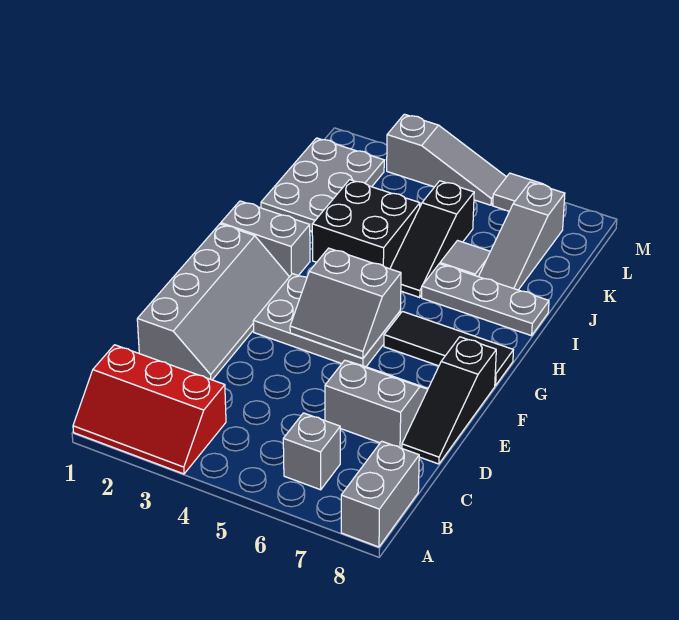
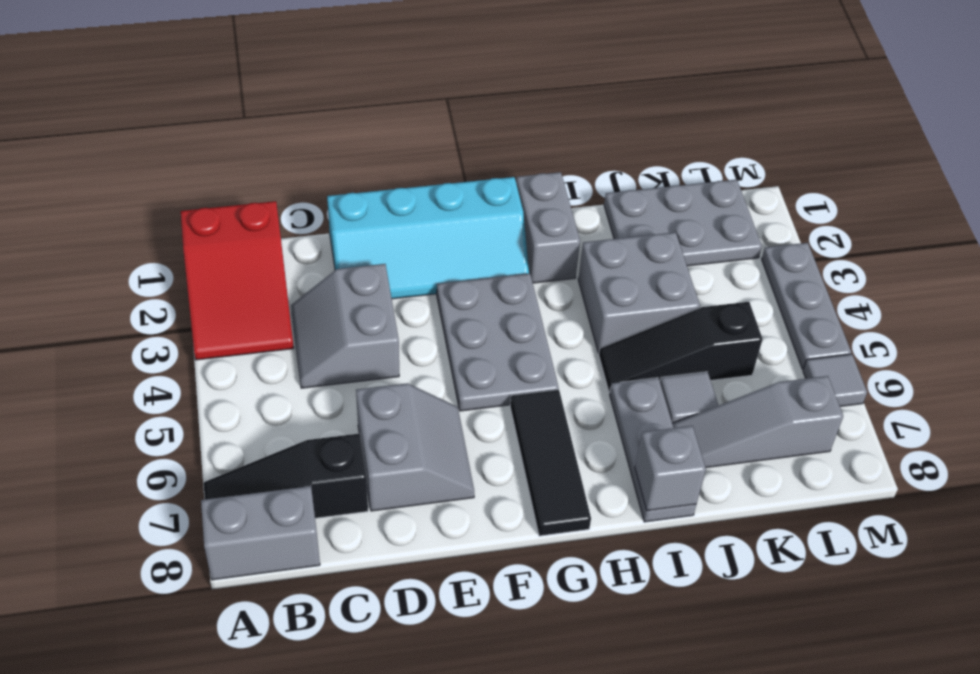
red slope A1:B3 level 1 top B -> red slope A1:B3 level 1 top 1
grey brick B6 level 1 -> grey brick I8 level 2
grey slope D1:G2 level 1 top 1 -> cyan slope D1:G2 level 1 top 1
black slope D8:F8 level 1 top F -> black slope A7:C7 level 1 top C
grey slope F4:G5 level 2 top G -> grey slope C3:D4 level 1 top D
black brick I3:J4 level 1 -> grey brick I3:J4 level 1
grey slope M3:M5 level 1 top 3 -> grey plate M3:M5 level 1

